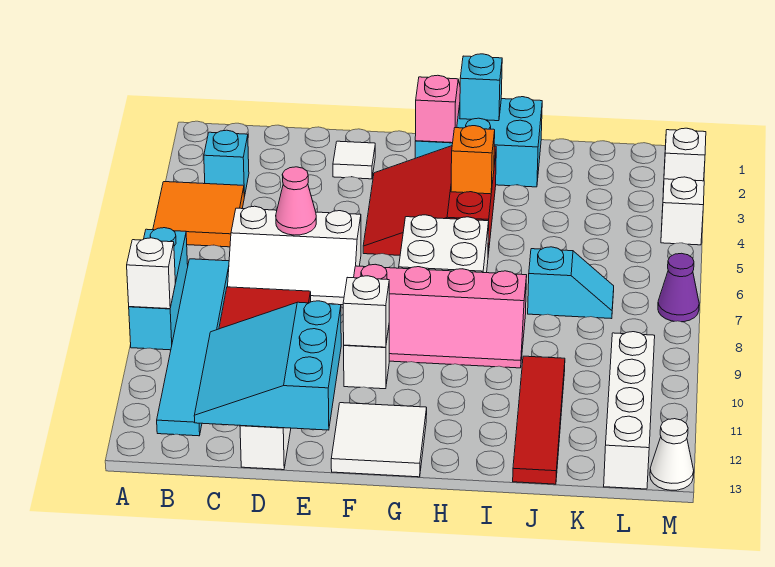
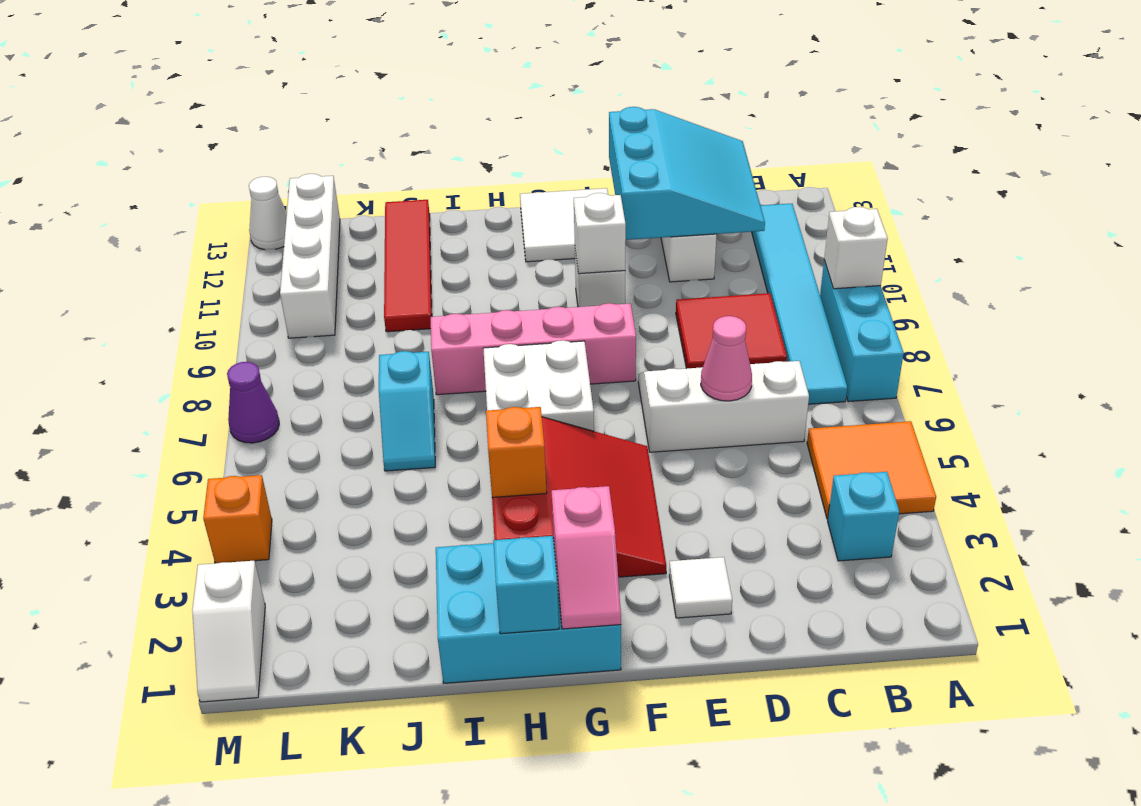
cyan slope J7:K7 level 1 top J -> cyan slope J6:J7 level 1 top 7
white brick M4 level 1 -> orange brick M4 level 1

